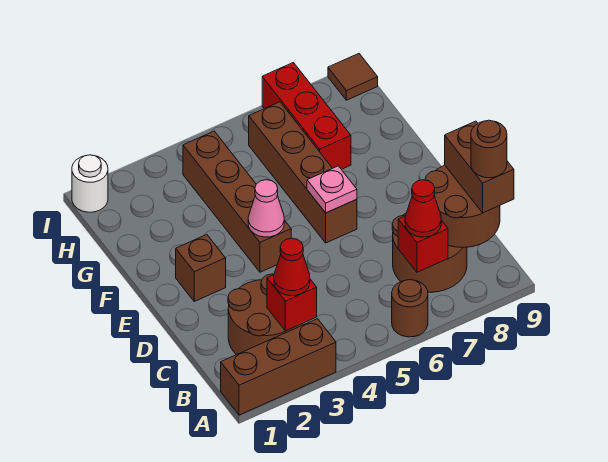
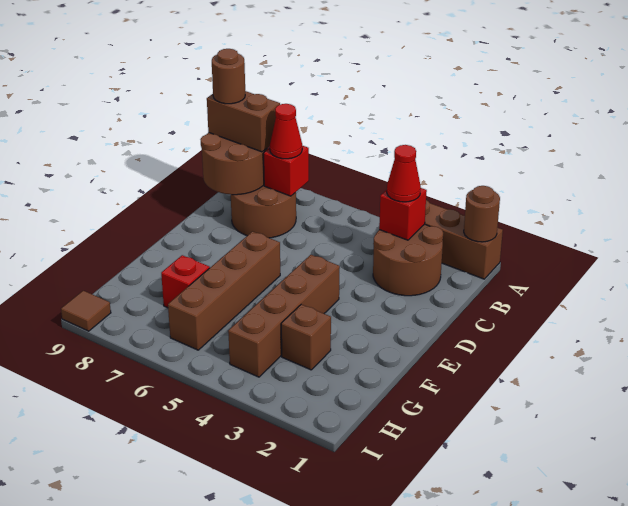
brown round brick A6 level 1 -> brown round brick A1 level 2
brown brick B9:C9 level 3 -> brown brick B8:B9 level 3
brown brick E2 level 1 -> brown brick G3 level 1
pink cone E4 level 2 -> none
pink plate E6 level 2 -> none
red brick G7:I7 level 1 -> red brick G7 level 1
white round brick I1 level 1 -> none

